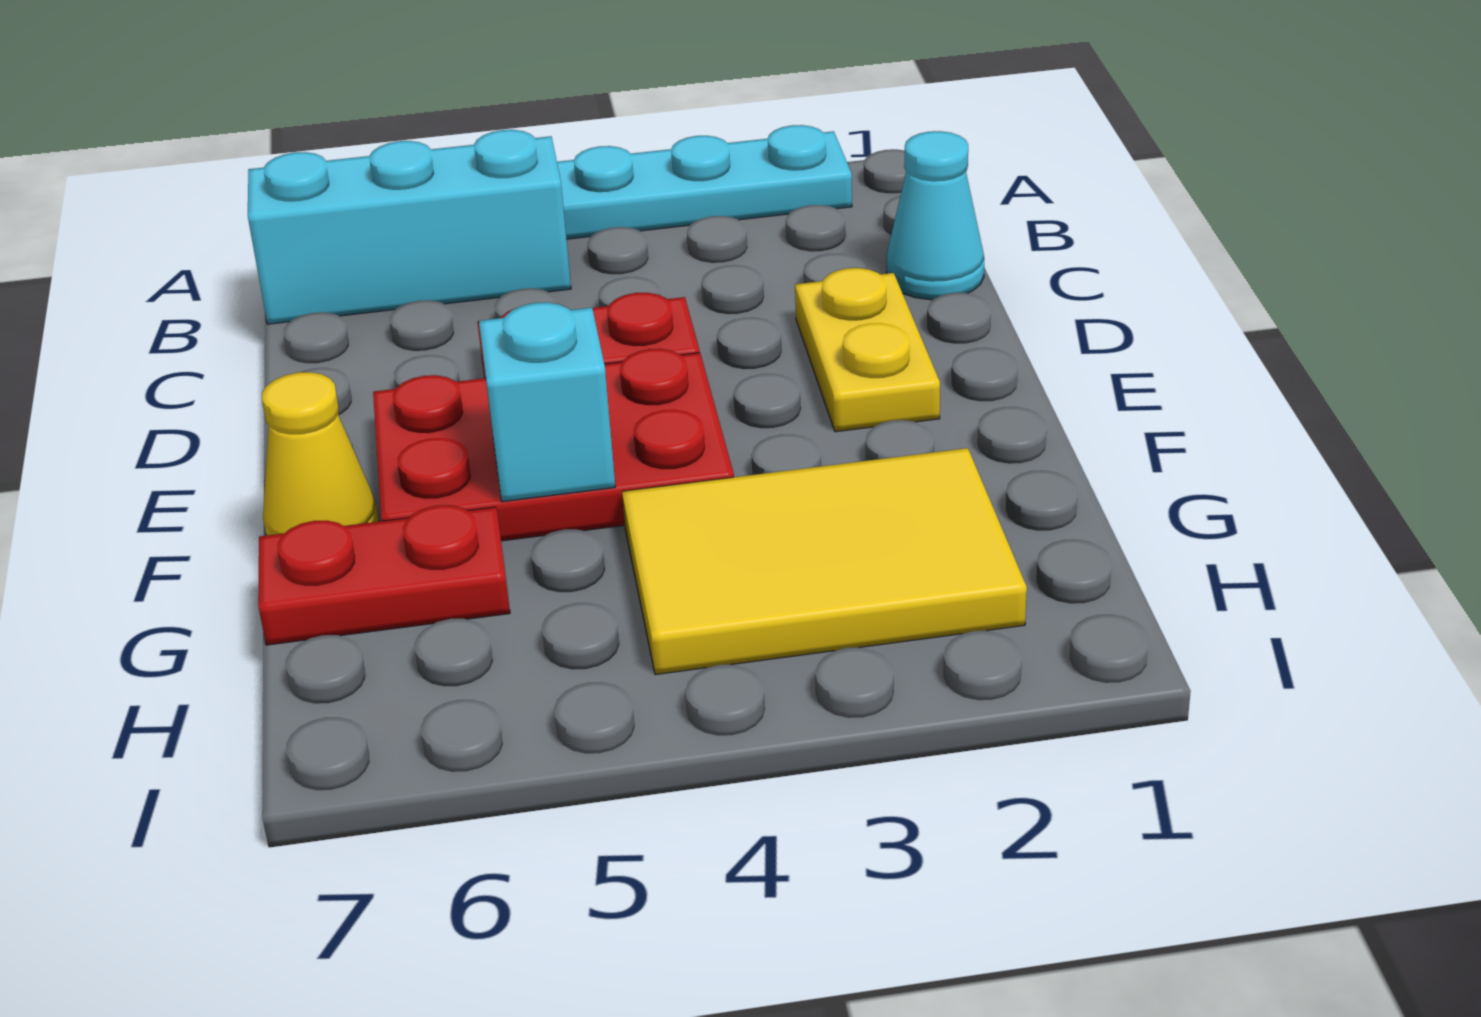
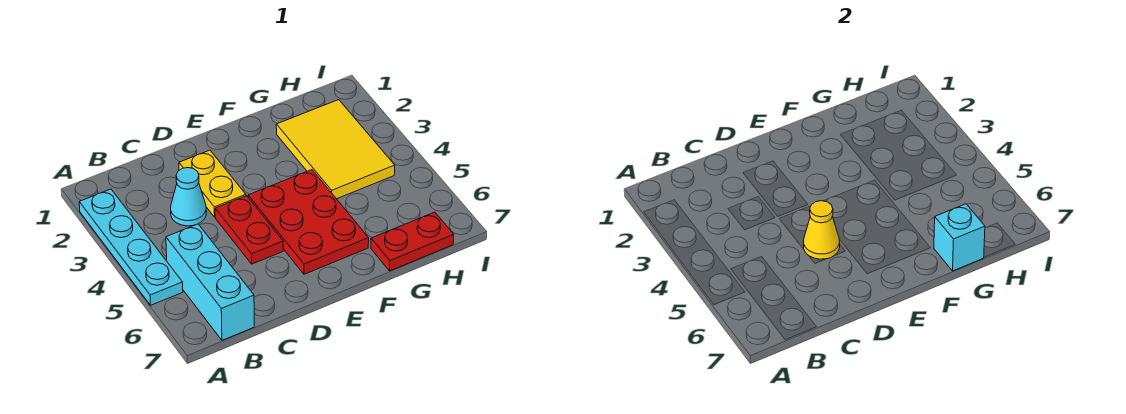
cyan cone C1 level 1 -> cyan cone C3 level 1
yellow plate D2:E2 level 1 -> yellow plate D2:D3 level 1
cyan brick F5 level 2 -> cyan brick G7 level 2
yellow cone F7 level 1 -> yellow cone D5 level 2
red plate G6:G7 level 1 -> red plate G7:H7 level 1

